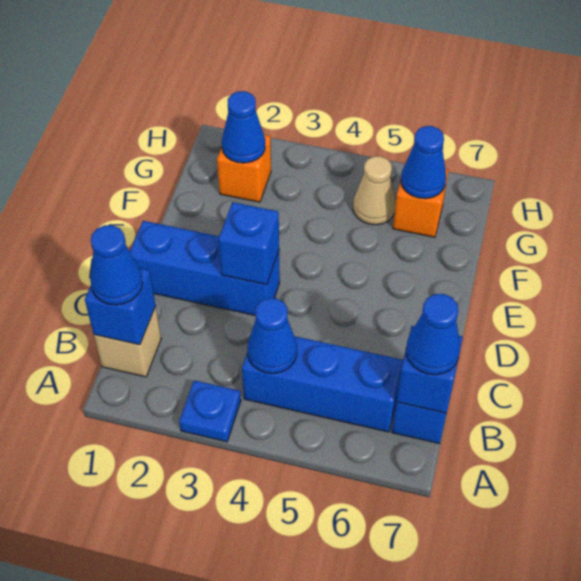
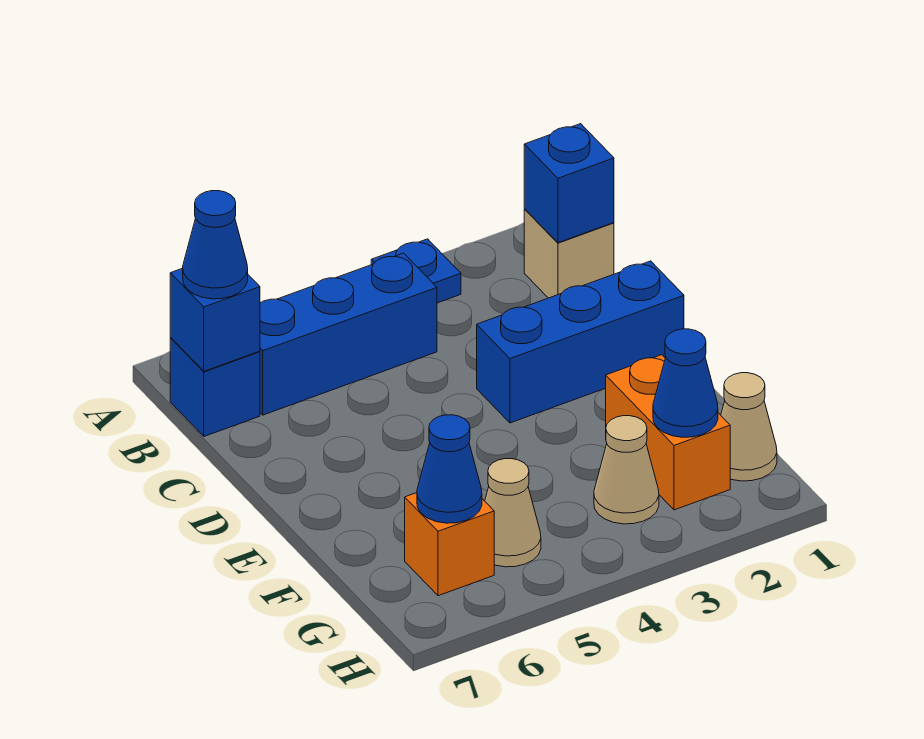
blue cone B1 level 3 -> none
blue cone B4 level 2 -> none
blue brick D3 level 2 -> none
none -> tan cone G1 level 1
orange brick G2 level 1 -> orange brick F2:G2 level 1
none -> tan cone G3 level 1

